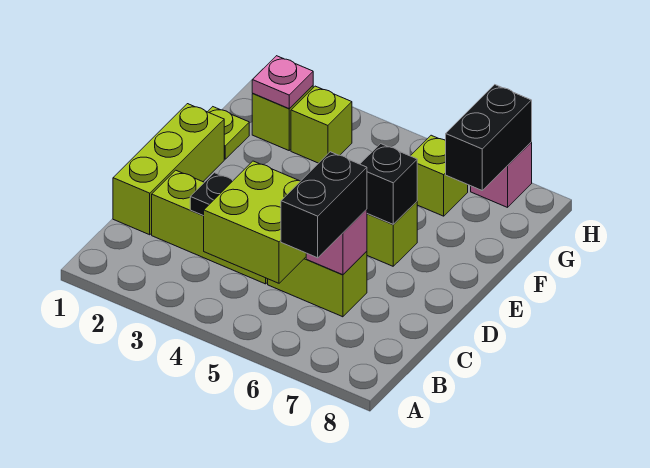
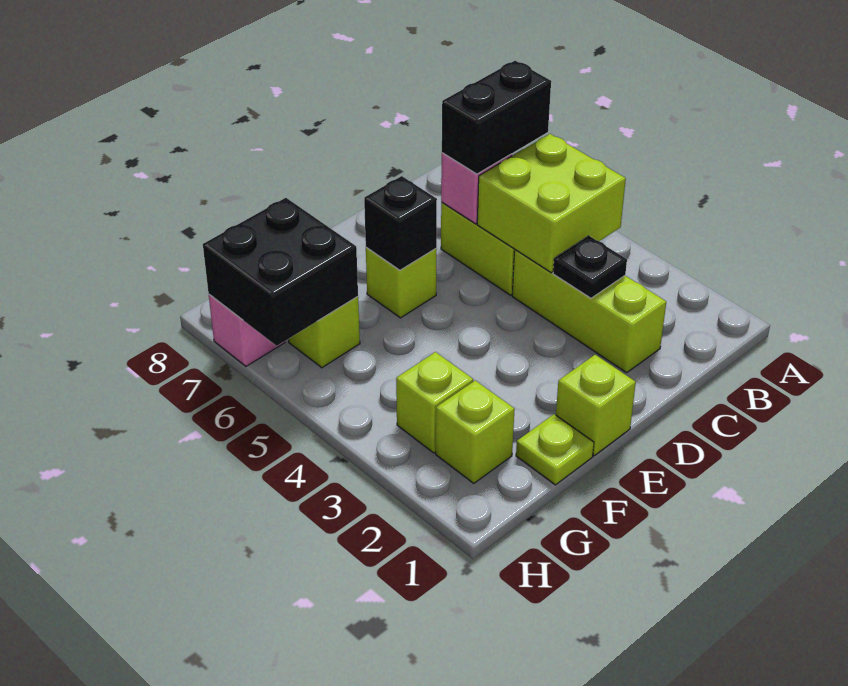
lime brick C1:E1 level 1 -> lime brick E1 level 1
pink plate G2 level 2 -> none
black brick G7:H7 level 2 -> black brick G6:H7 level 2

